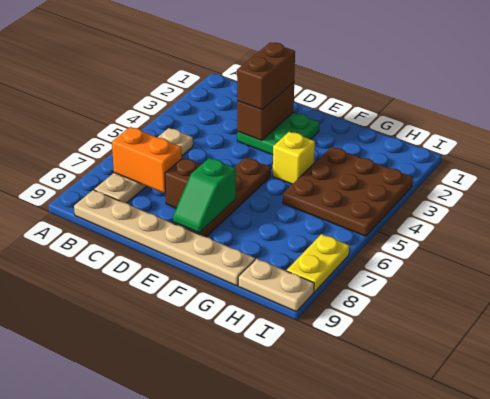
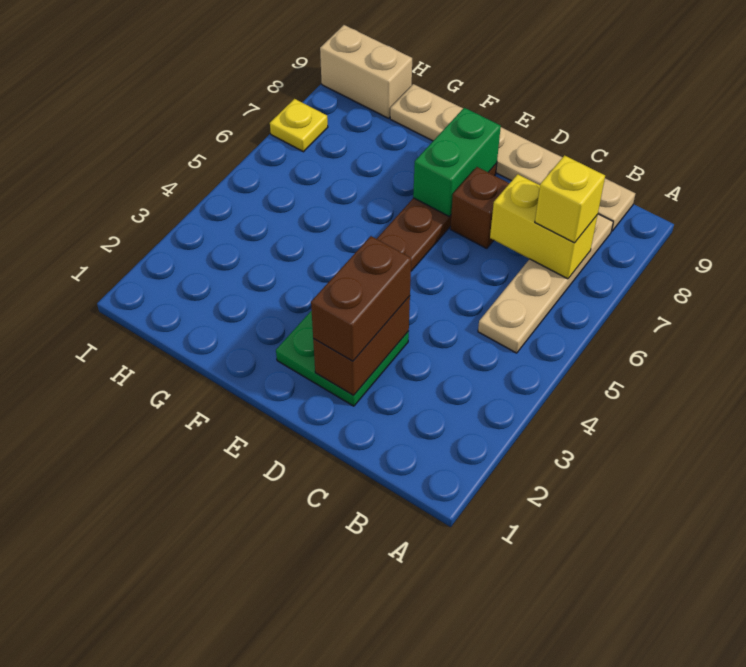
orange brick B7:C7 level 2 -> yellow brick B7:C7 level 2
green slope E7:E8 level 2 top 7 -> green brick E7:E8 level 2
yellow brick F4 level 1 -> yellow brick B7 level 3
brown plate G3:I5 level 1 -> none
tan plate H9:I9 level 1 -> tan brick H9:I9 level 1
yellow plate I7:I8 level 1 -> yellow plate I7 level 1

